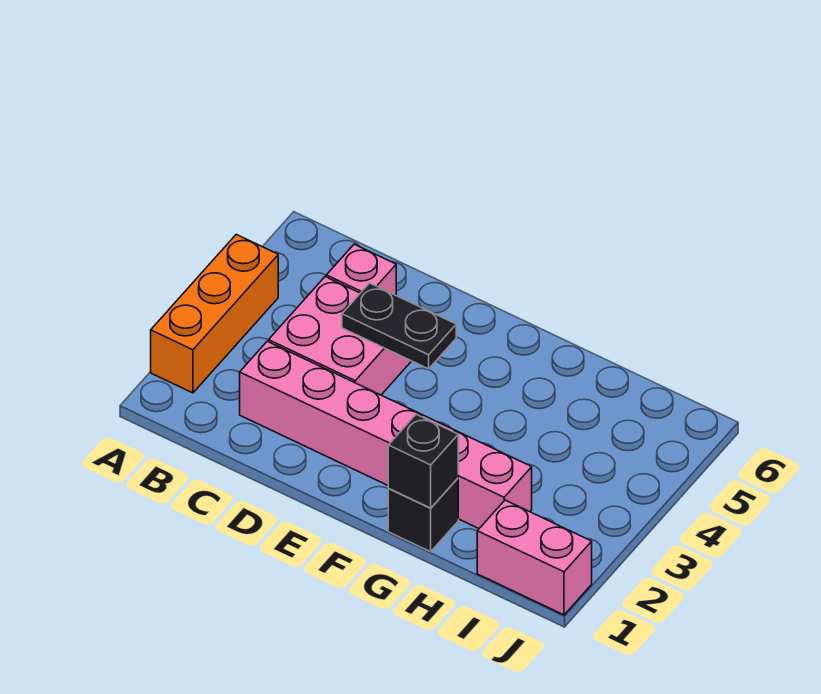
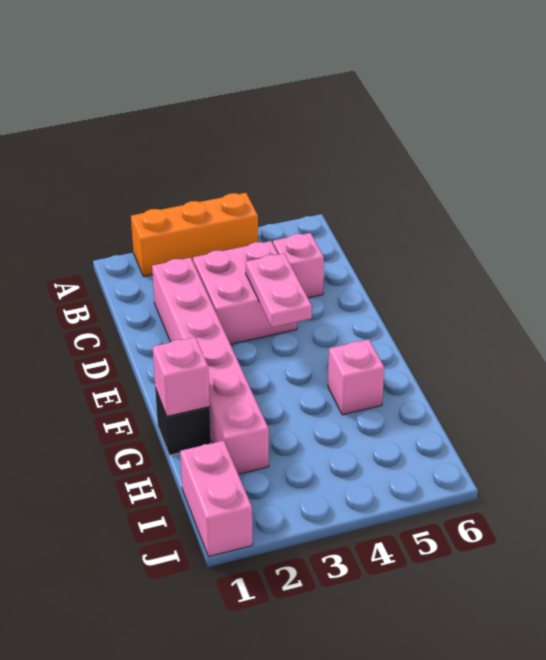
black plate D4:E4 level 2 -> pink plate D4:E4 level 2
black brick G1 level 2 -> pink brick G1 level 2
none -> pink brick G5 level 1

